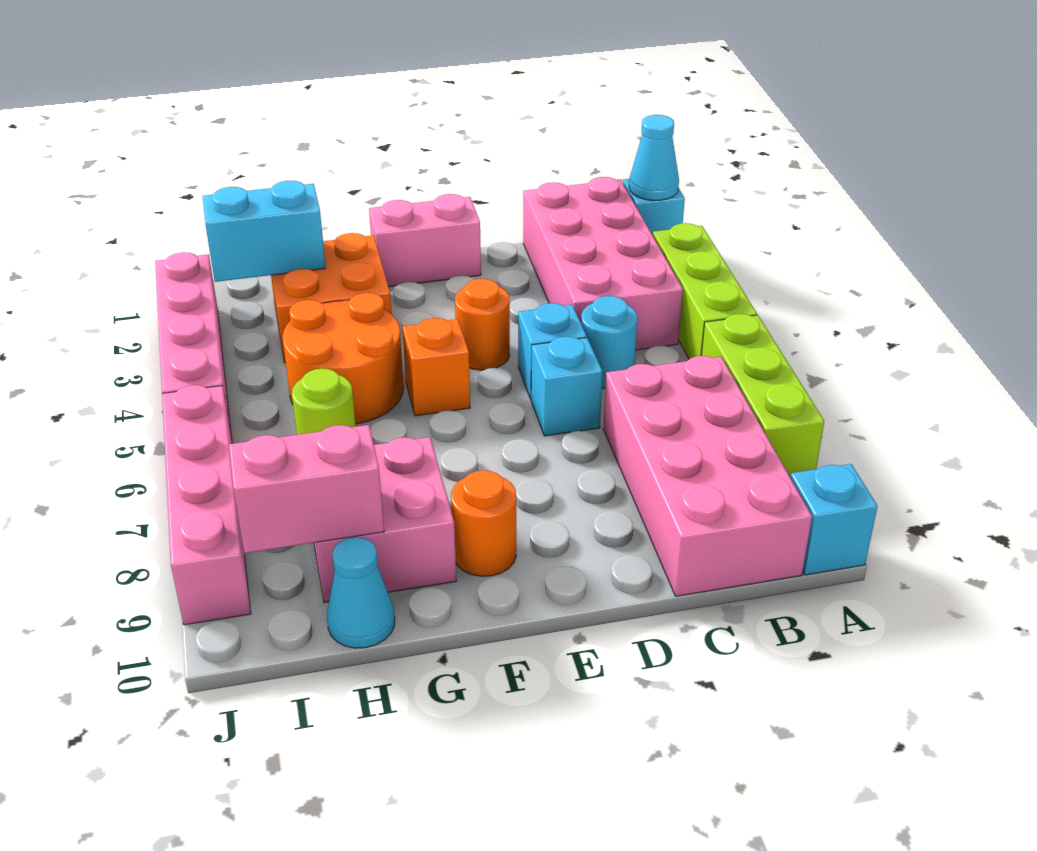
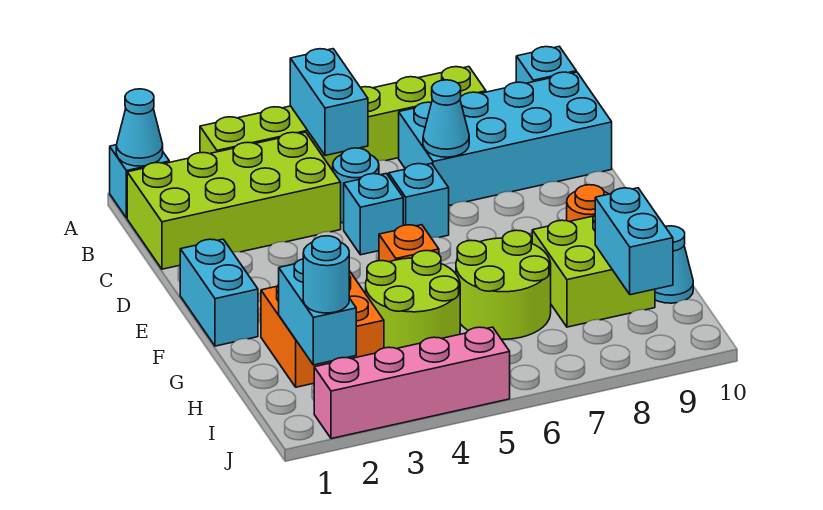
none -> cyan brick A5:B5 level 2
pink brick B1:C4 level 1 -> lime brick B1:C4 level 1
pink brick B7:C10 level 1 -> cyan brick B7:C10 level 1
none -> cyan cone C7 level 2
pink brick E1:F1 level 1 -> cyan brick E1:F1 level 1
orange round brick E4 level 1 -> none
orange round brick G4:H5 level 1 -> lime round brick G4:H5 level 1
pink brick G8:H9 level 1 -> lime brick G8:H9 level 1
lime round brick H6 level 1 -> lime round brick G6:H7 level 1
pink brick H9:I9 level 2 -> cyan brick H9:I9 level 2
none -> cyan round brick I2 level 3
pink brick J6:J9 level 1 -> none

